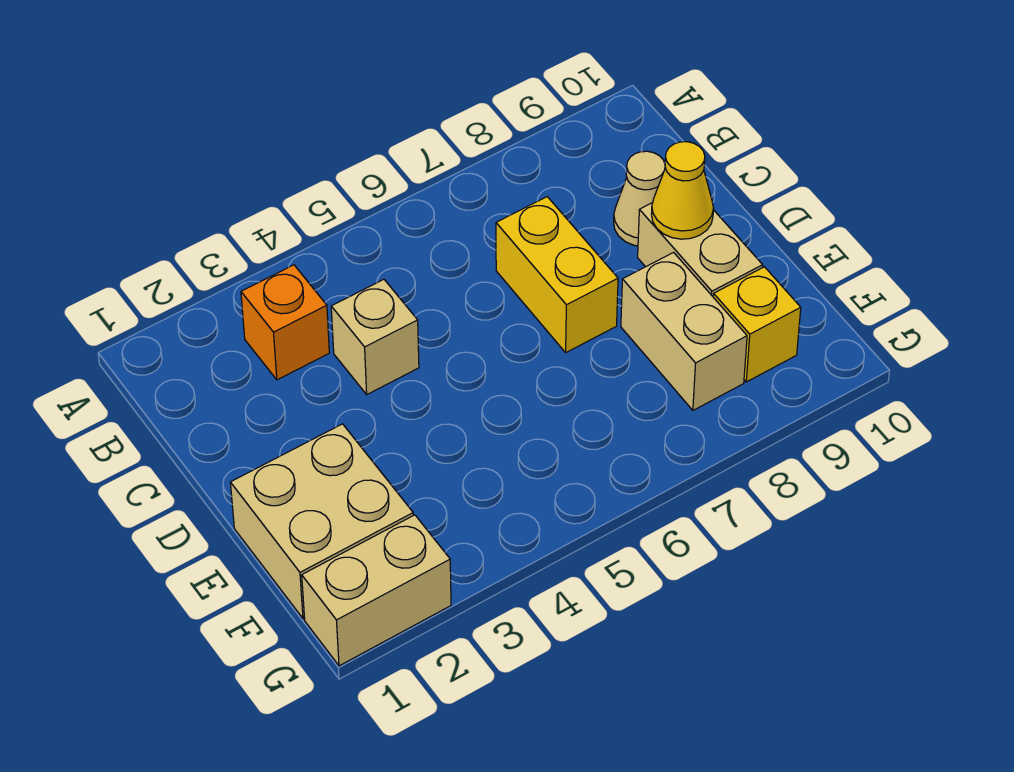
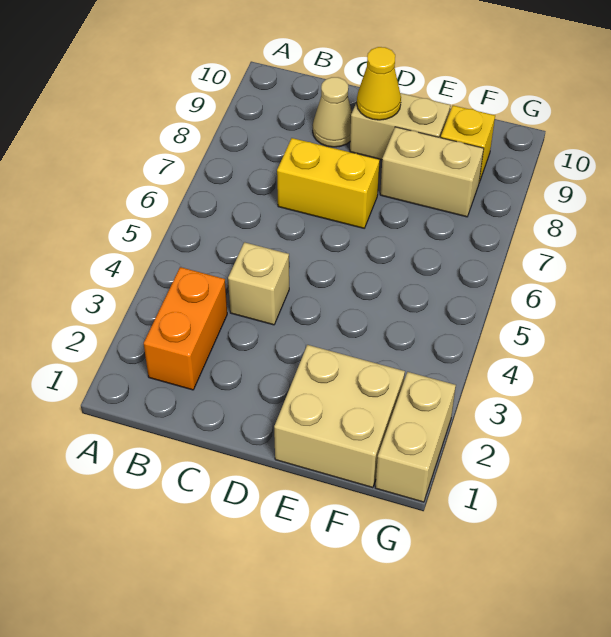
orange brick B3 level 1 -> orange brick B2:B3 level 1

